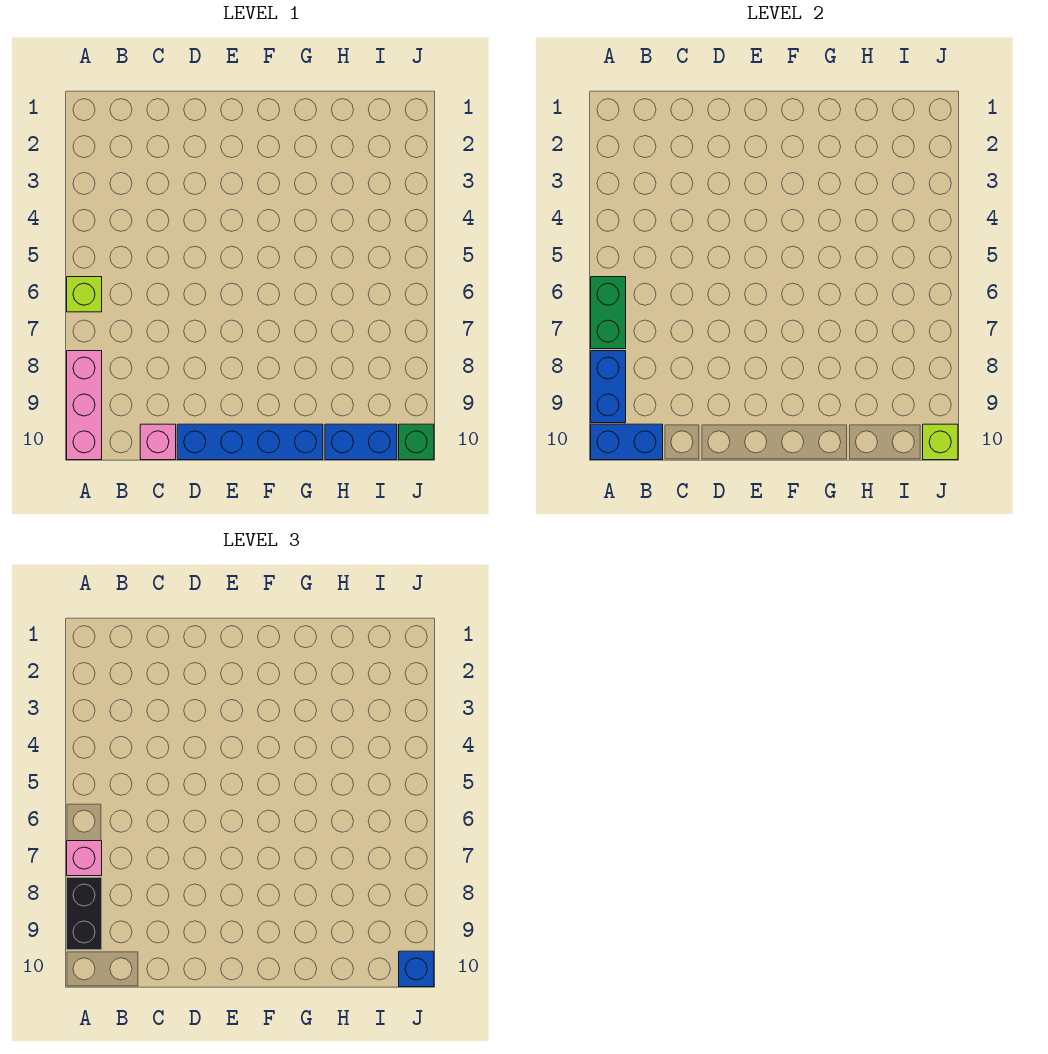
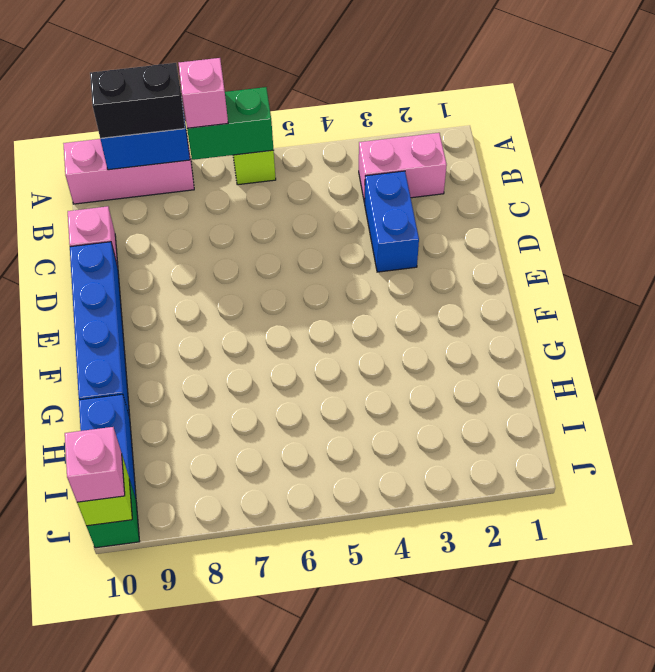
blue brick A10:B10 level 2 -> blue brick C3:D3 level 1
none -> pink brick B2:B3 level 1
blue brick J10 level 3 -> pink brick J10 level 3

